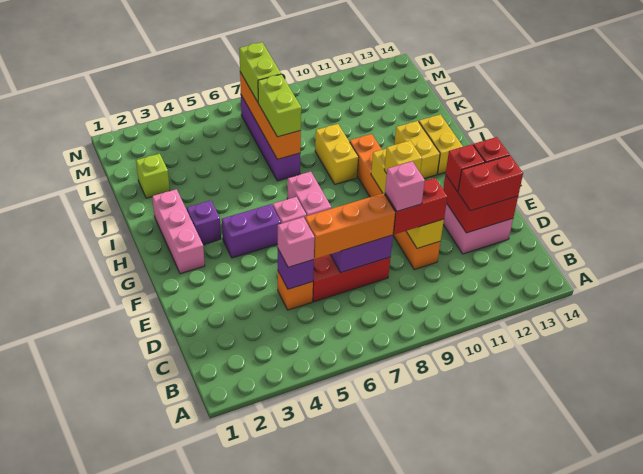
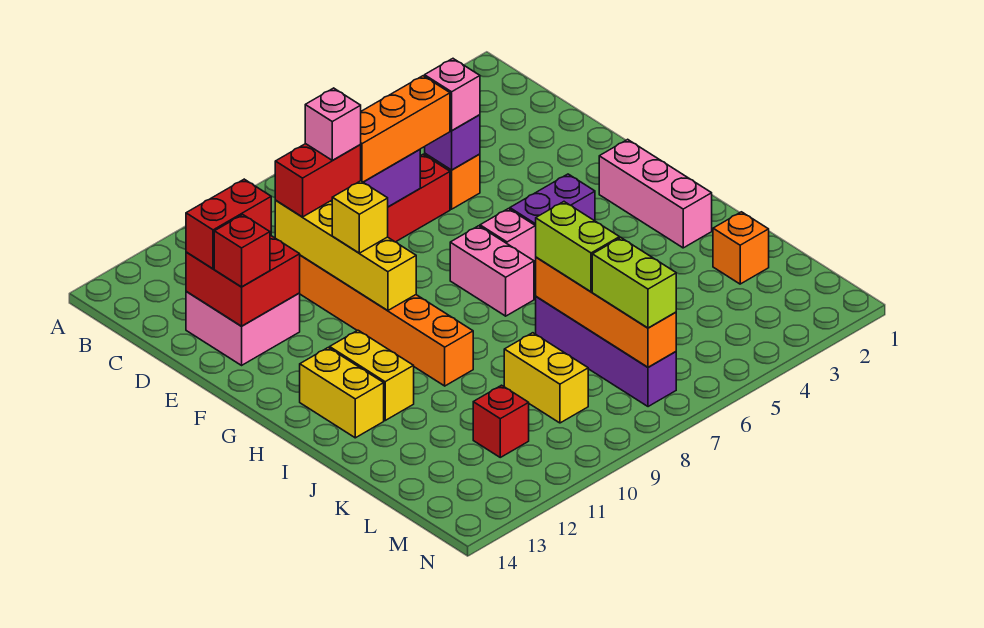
red brick E12 level 3 -> red brick L11 level 1
purple brick H3 level 1 -> none
yellow brick I9:J9 level 1 -> yellow brick K9:L9 level 1
lime brick K2 level 1 -> orange brick K2 level 1

